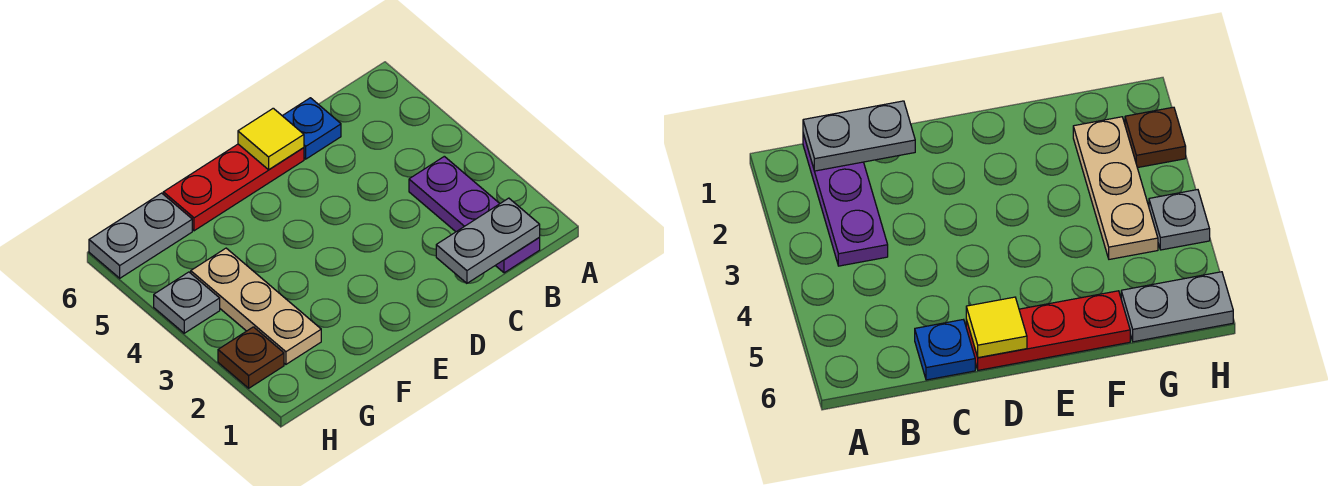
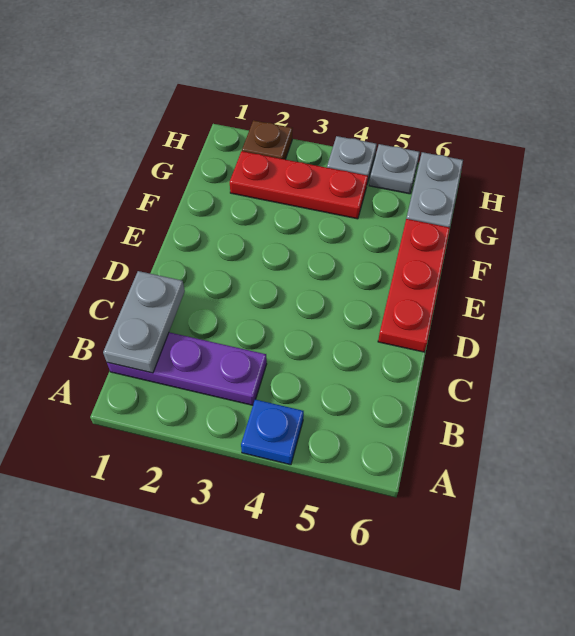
blue plate C6 level 1 -> blue plate A4 level 1
yellow tile D6 level 2 -> none
tan plate G2:G4 level 1 -> red plate G2:G4 level 1
none -> grey plate H5 level 1

